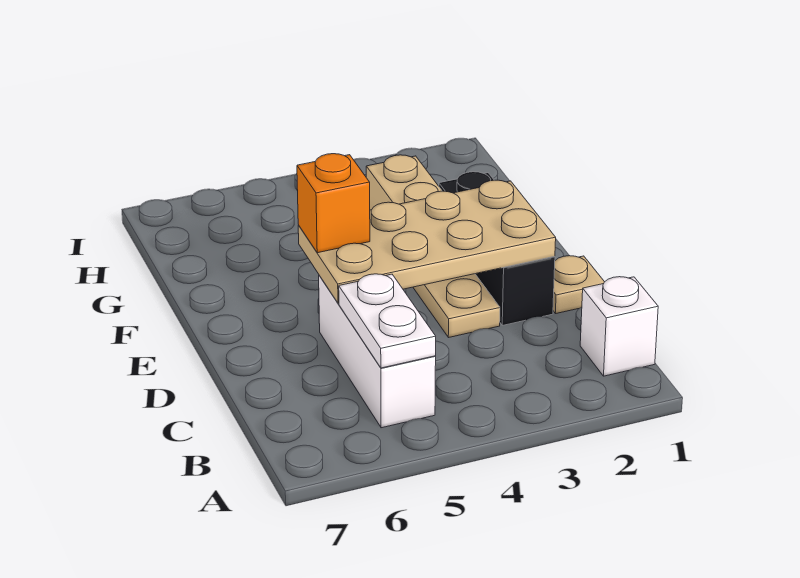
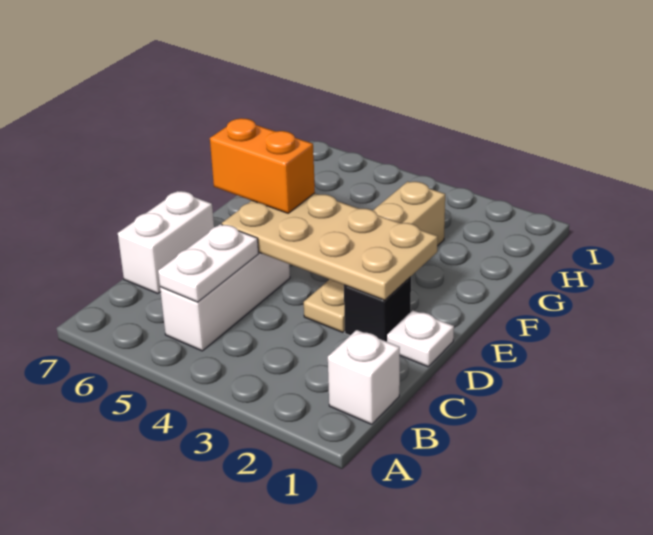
none -> white brick C7:D7 level 1
tan plate D1 level 1 -> white plate D1 level 1
black brick D2:F2 level 1 -> black brick D2 level 1
orange brick E5 level 3 -> orange brick E5:E6 level 3

